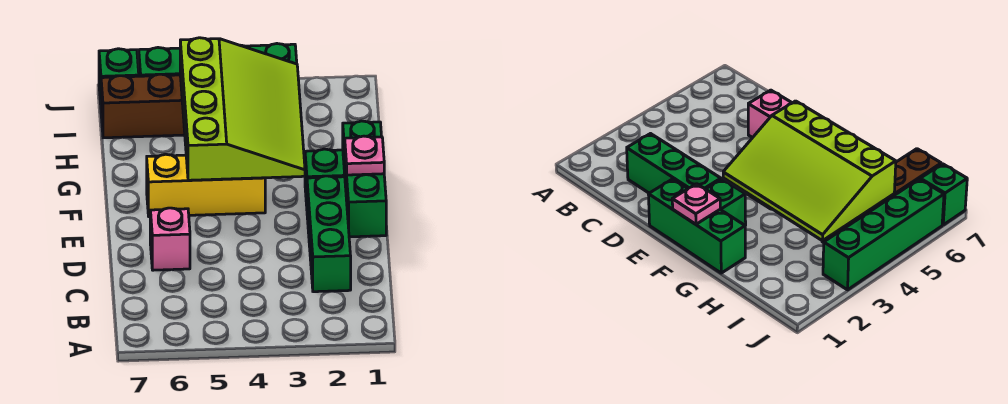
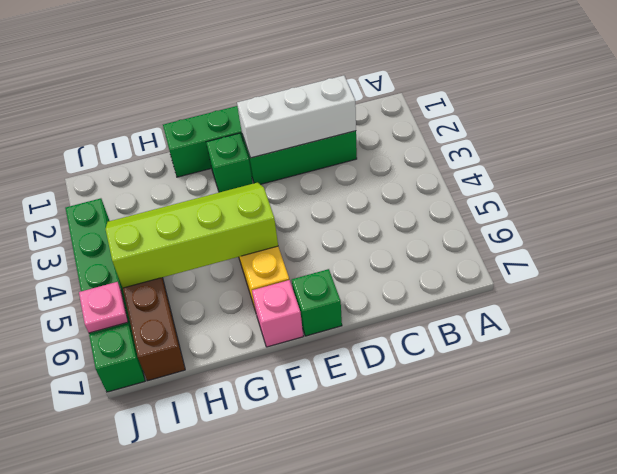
none -> white brick C2:E2 level 2
pink brick D6 level 1 -> pink brick F7 level 1
none -> green brick E7 level 1
pink plate F1 level 2 -> pink plate J6 level 2
lime slope F3:I5 level 2 top 5 -> lime slope F4:I5 level 2 top 5

